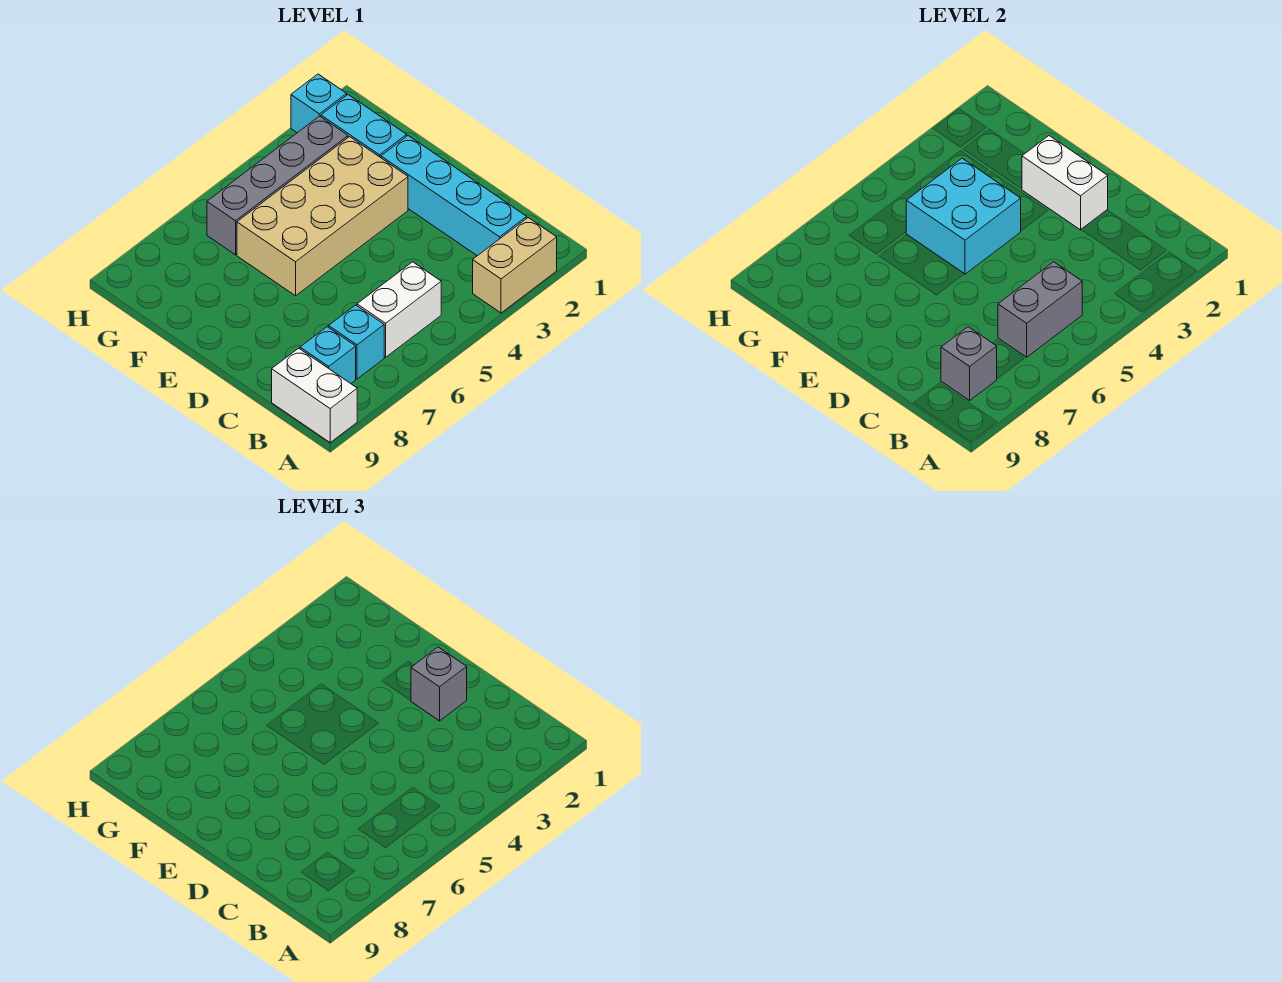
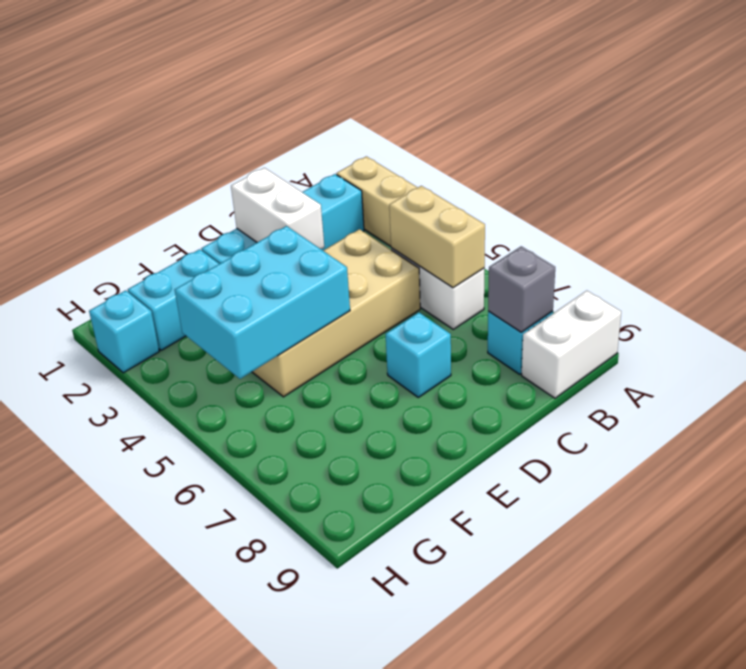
grey brick B5:B6 level 2 -> tan brick B5:B6 level 2
cyan brick B7 level 1 -> cyan brick D7 level 1
white brick D2:E2 level 2 -> white brick D2:D3 level 2
grey brick D2 level 3 -> none
tan brick E3:F6 level 1 -> tan brick C4:F5 level 1
cyan brick E4:F5 level 2 -> cyan brick E4:G5 level 2
grey brick G3:G6 level 1 -> none

